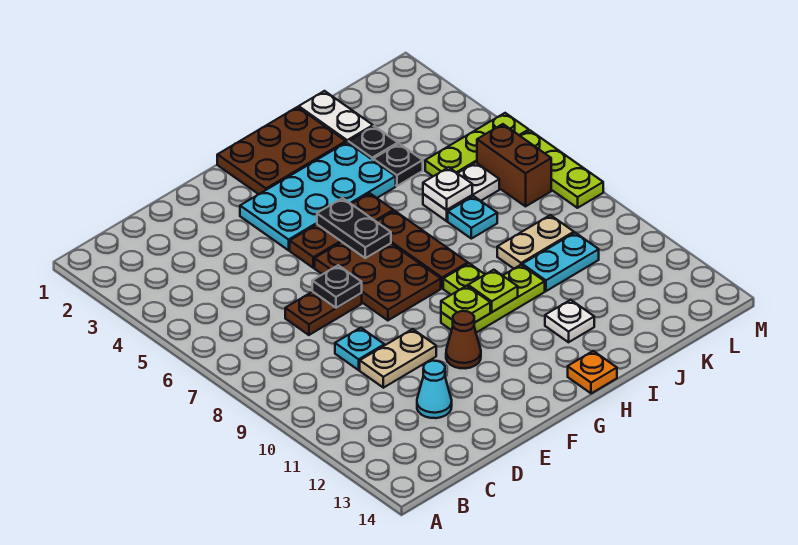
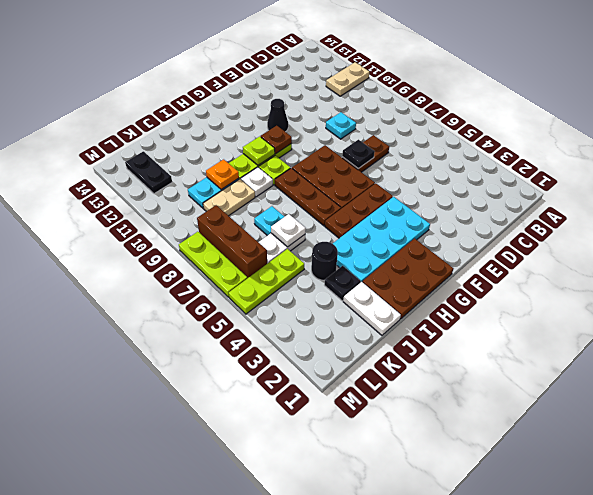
tan plate D10:E10 level 1 -> tan plate A11:B11 level 1
cyan cone D12 level 1 -> none
brown cone F11 level 1 -> black cone F11 level 1
black plate G5:G6 level 2 -> black plate L12:L13 level 1
lime plate G10 level 2 -> brown plate G10 level 2
orange plate H14 level 1 -> orange plate J10 level 2
white plate I12 level 1 -> white plate I9 level 1
black plate J4 level 1 -> black round brick J4 level 1
brown brick L6:L7 level 1 -> brown brick L6:L8 level 1

